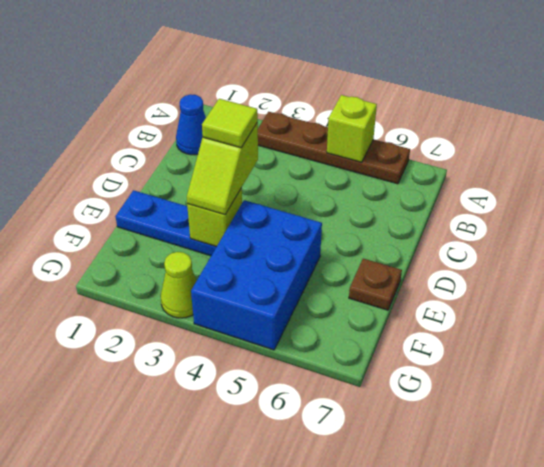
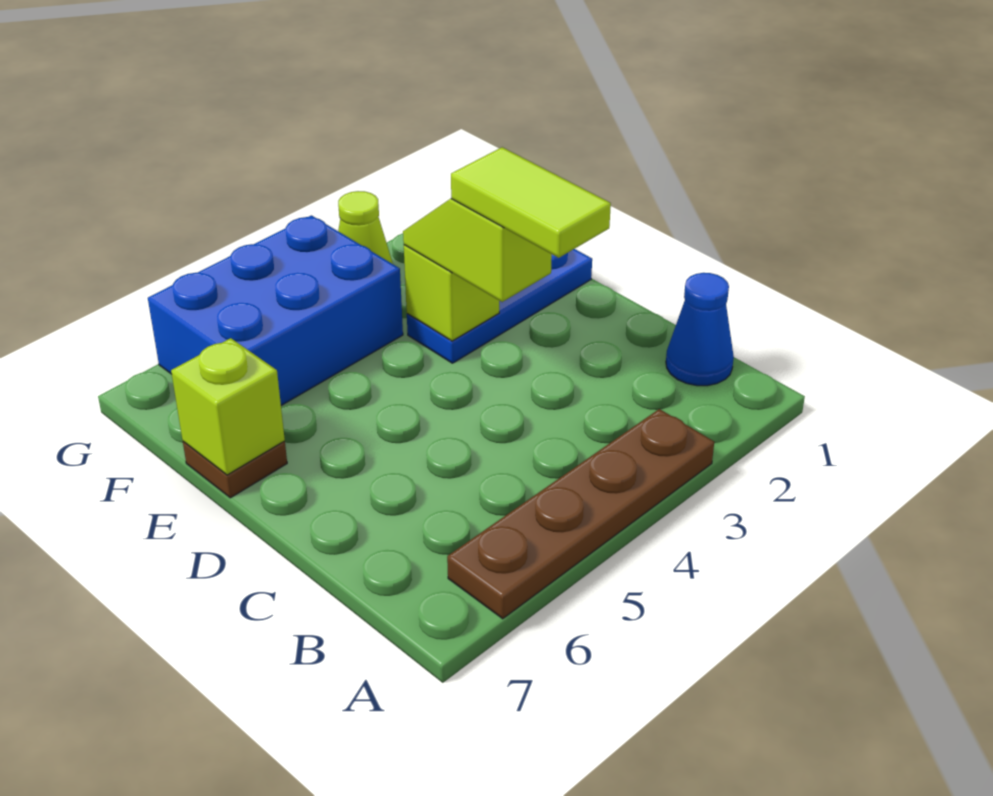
lime brick A5 level 2 -> lime brick E7 level 2
lime tile D3 level 4 -> lime tile C3:D3 level 4
blue brick E4:G5 level 1 -> blue brick F4:G6 level 1

